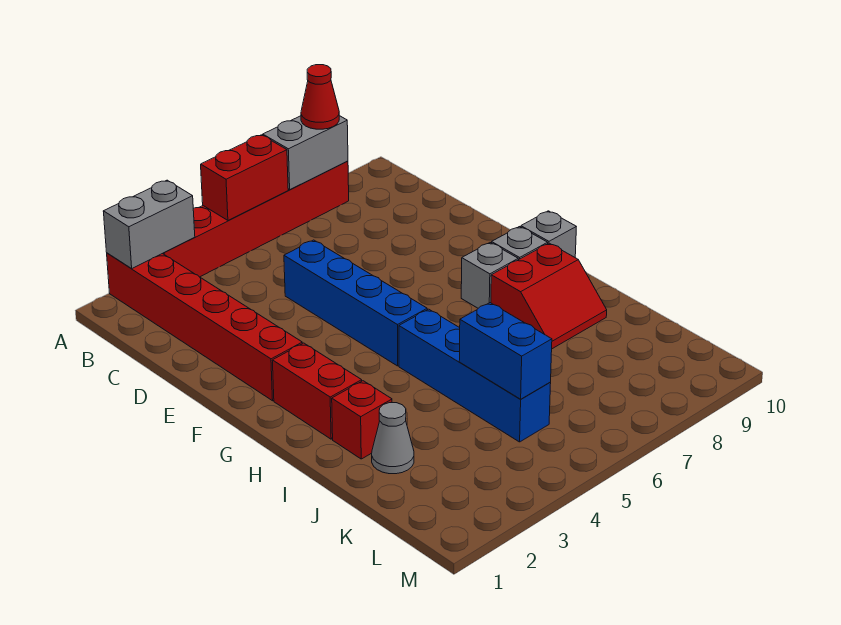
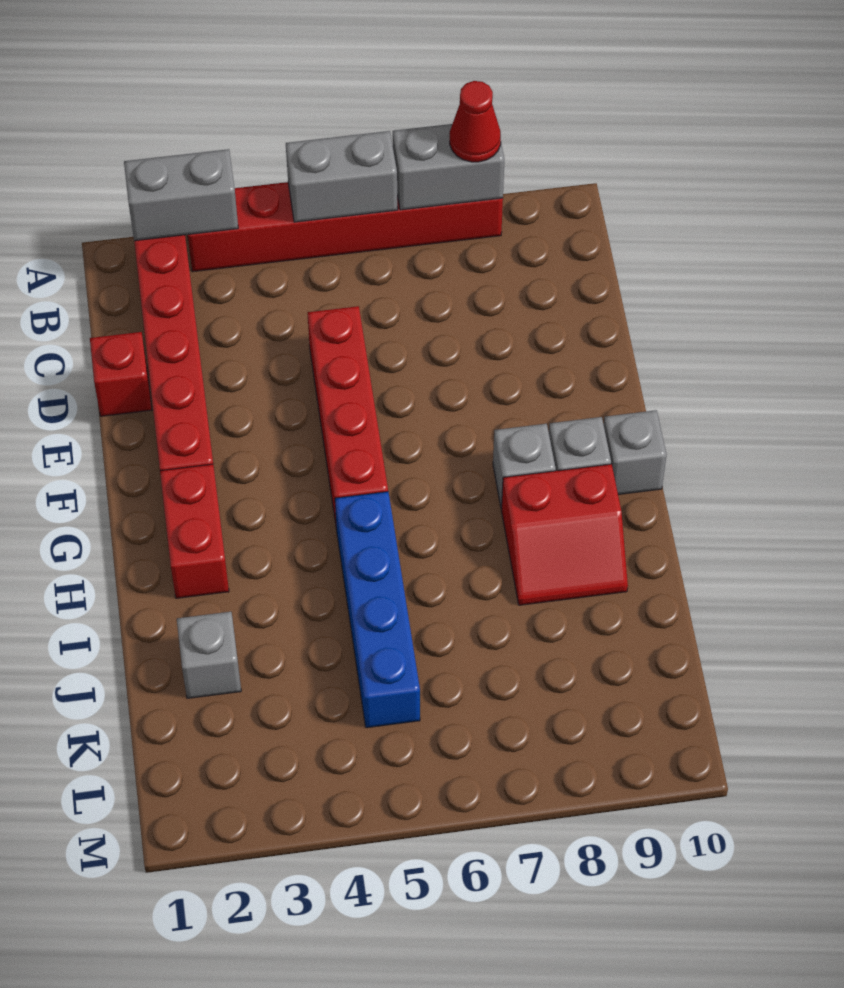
red brick A5:A6 level 2 -> grey brick A5:A6 level 2
blue brick D5:G5 level 1 -> red brick D5:G5 level 1
red brick I2 level 1 -> red brick D1 level 1
grey cone J2 level 1 -> grey brick J2 level 1
blue brick J5:K5 level 2 -> none

